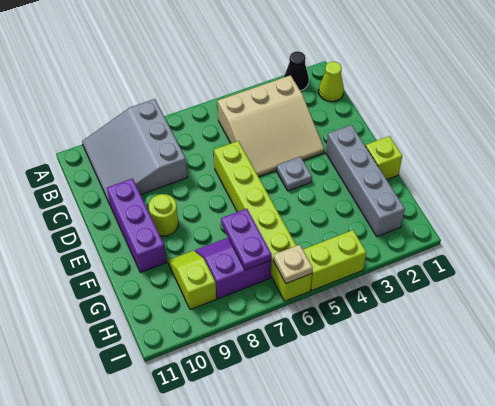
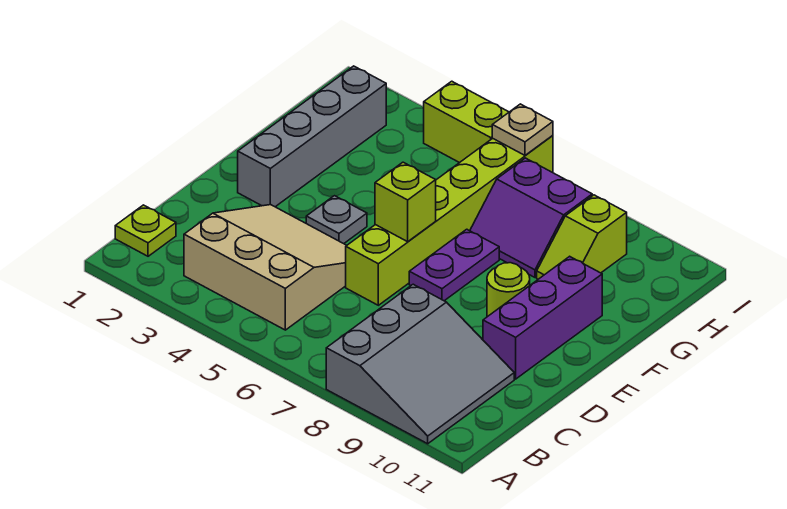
black cone A2 level 1 -> none
lime cone B1 level 1 -> lime plate B1 level 1
lime brick F1 level 1 -> lime brick E6 level 2
purple plate G7:H7 level 2 -> purple plate E7:F7 level 1

